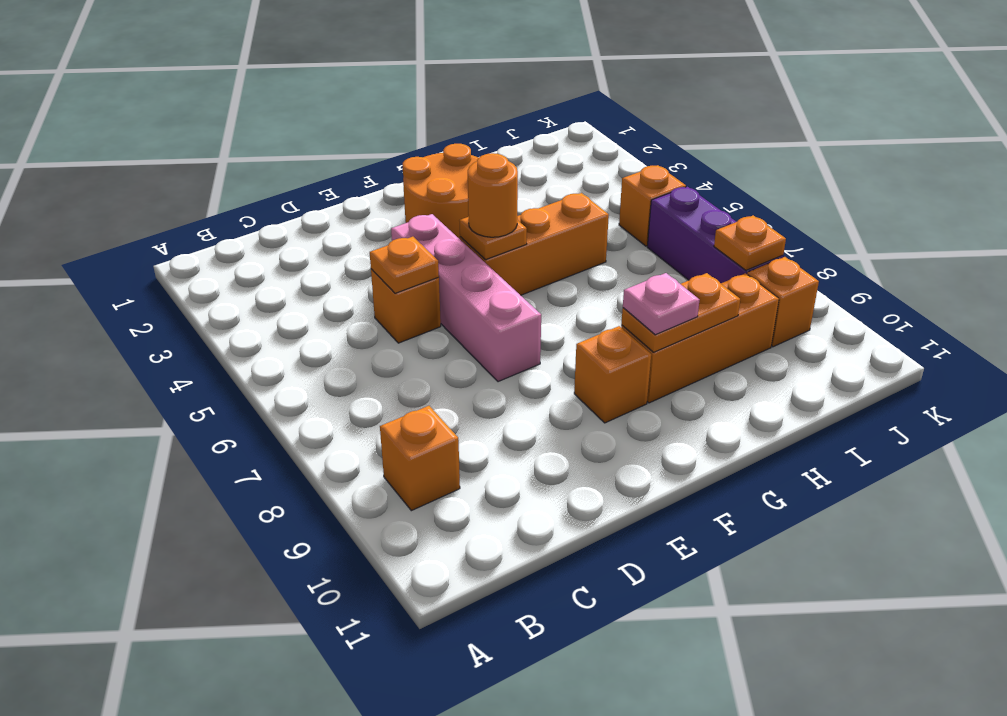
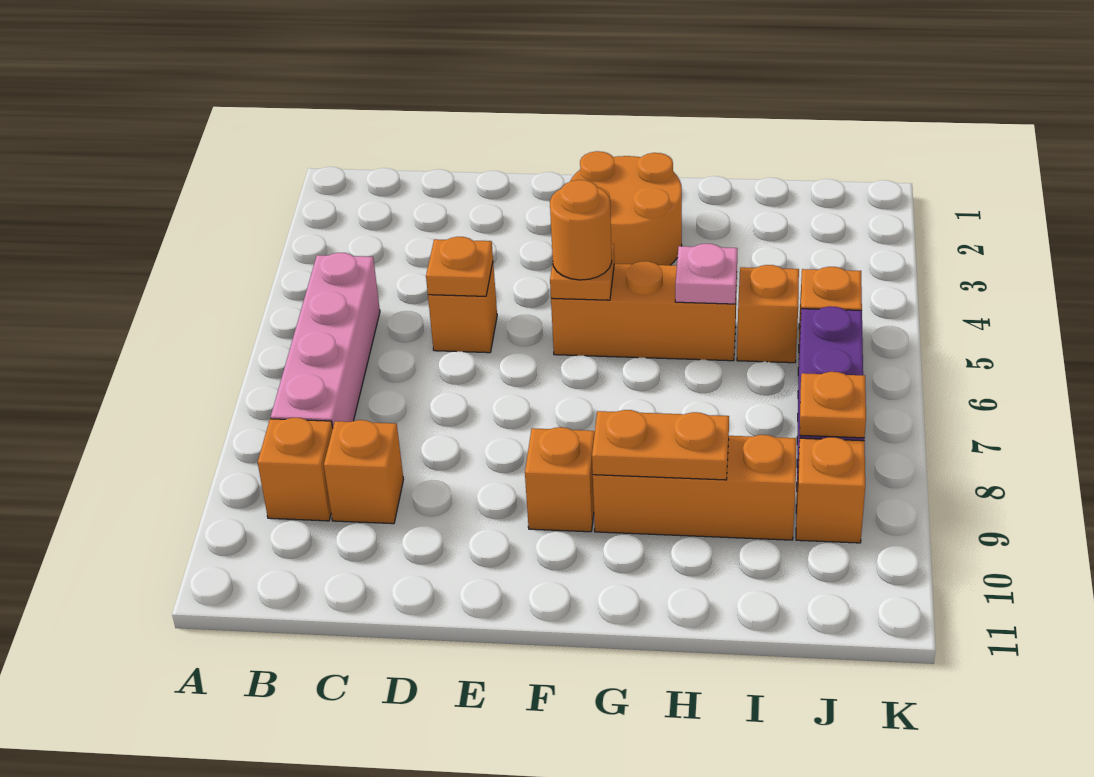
none -> orange brick C9 level 1
pink brick E4:E7 level 1 -> pink brick B5:B8 level 1
pink plate G9 level 3 -> pink plate H5 level 2
none -> orange brick I5 level 1

